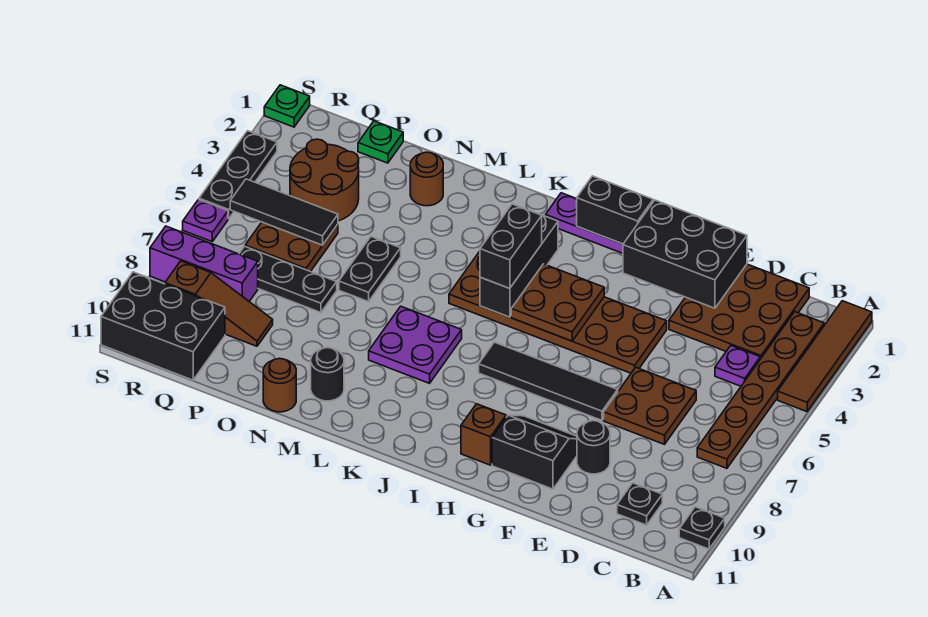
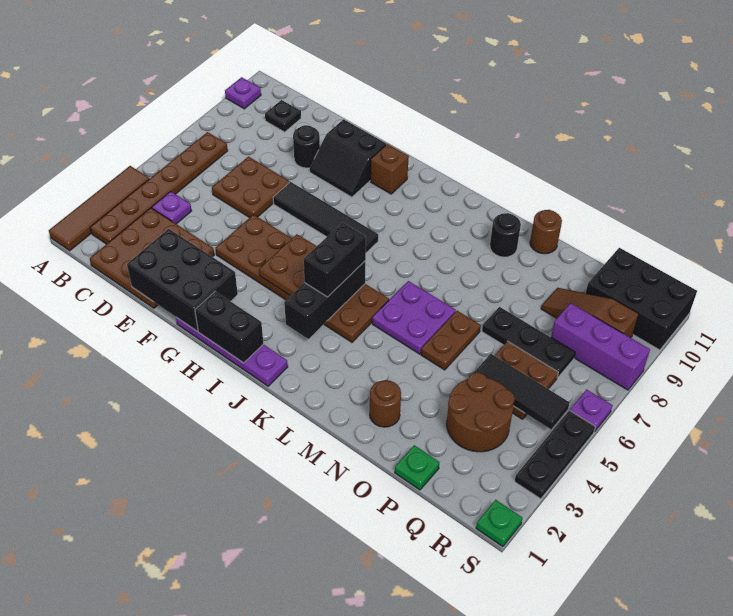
black plate A10 level 1 -> purple plate A10 level 1
purple plate K7:L8 level 1 -> purple plate L5:M6 level 1
black plate N5:N6 level 1 -> brown plate N5:N6 level 1

